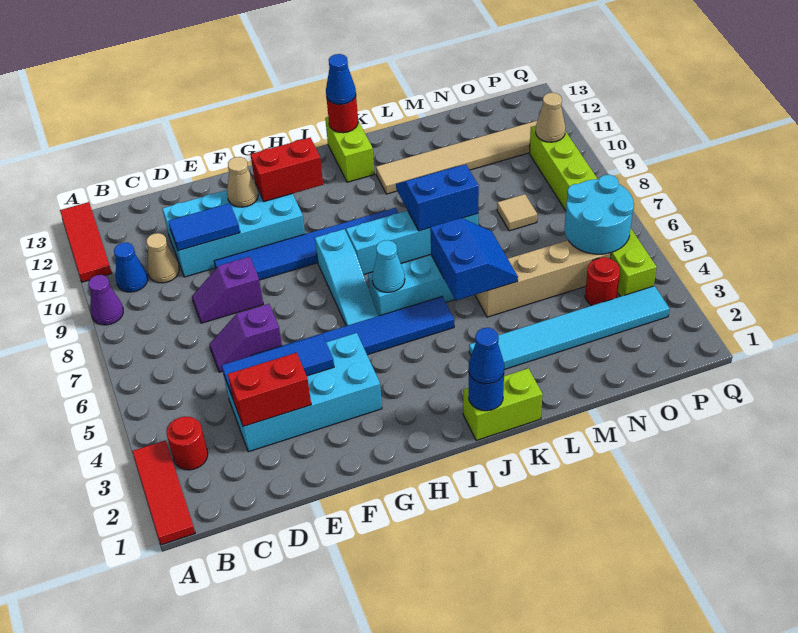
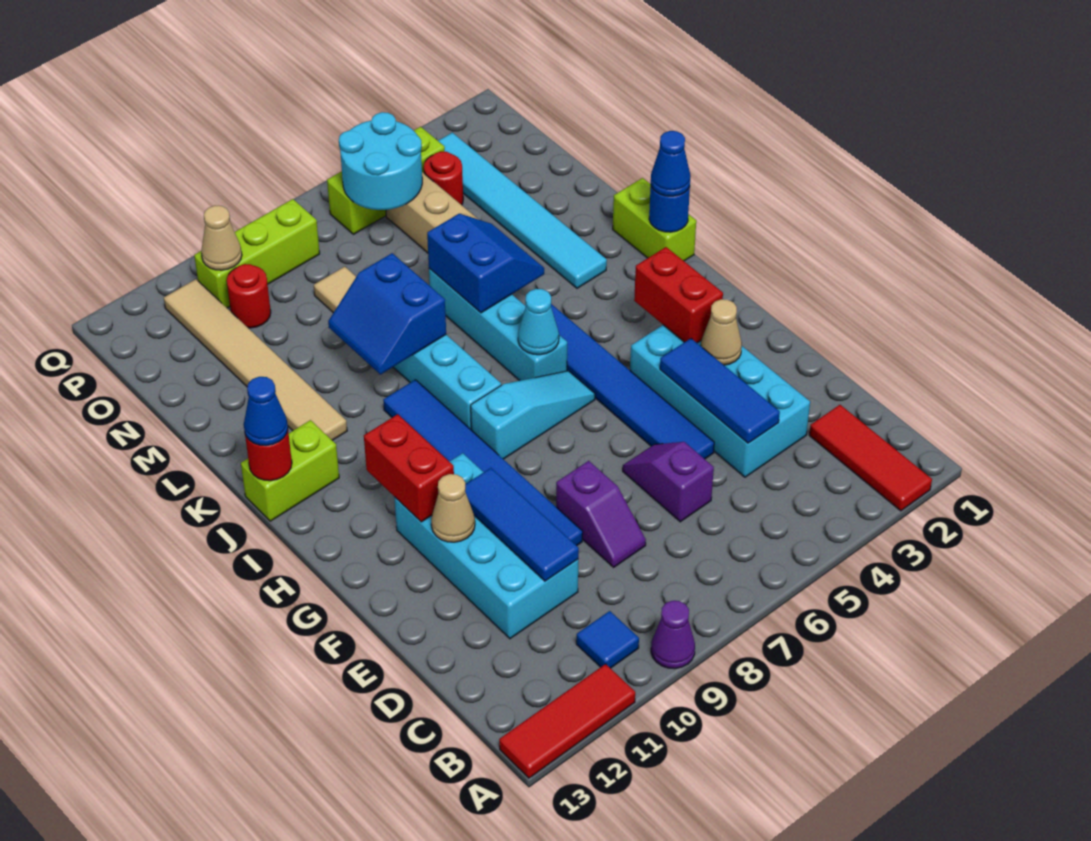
red tile A1:A3 level 1 -> red tile A2:C2 level 1
red round brick B3 level 1 -> red round brick O10 level 1
blue cone B10 level 1 -> blue tile B10 level 1
tan cone C10 level 1 -> tan cone F3 level 2
red brick D3:E3 level 2 -> red brick G3:H3 level 2
purple slope D6:E6 level 1 top E -> purple slope D6:E6 level 1 top D
blue tile D10:E10 level 2 -> blue tile D10:F10 level 2
blue slope K5:L6 level 2 top K -> blue slope K5:L6 level 2 top 6

